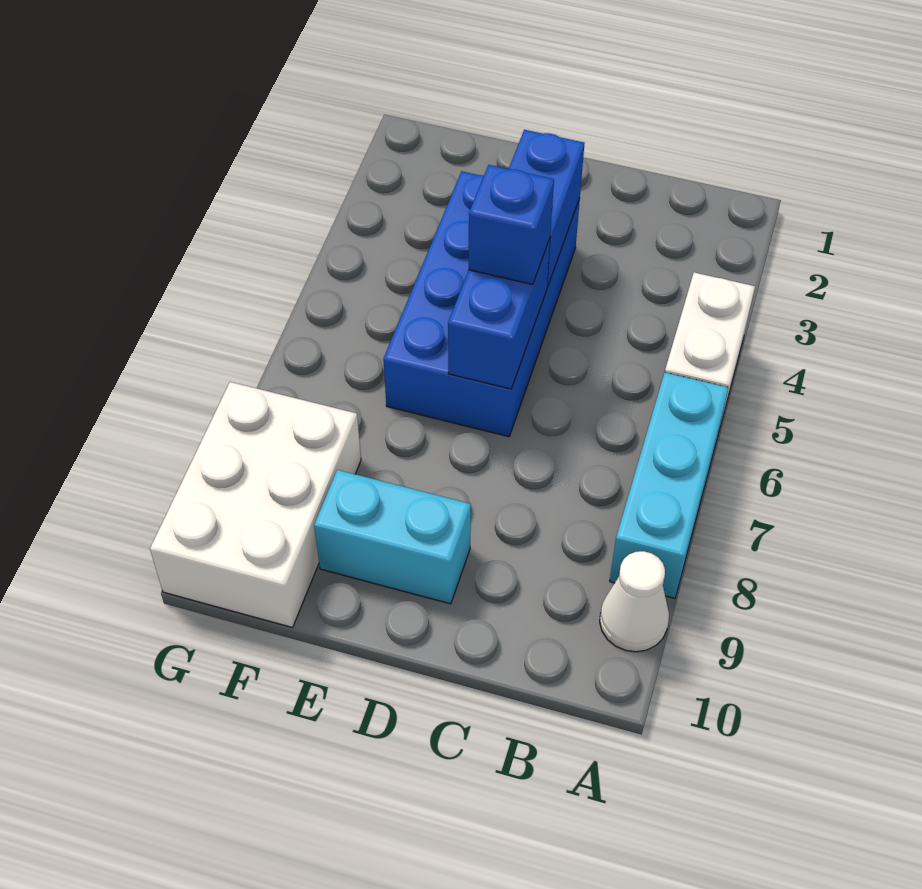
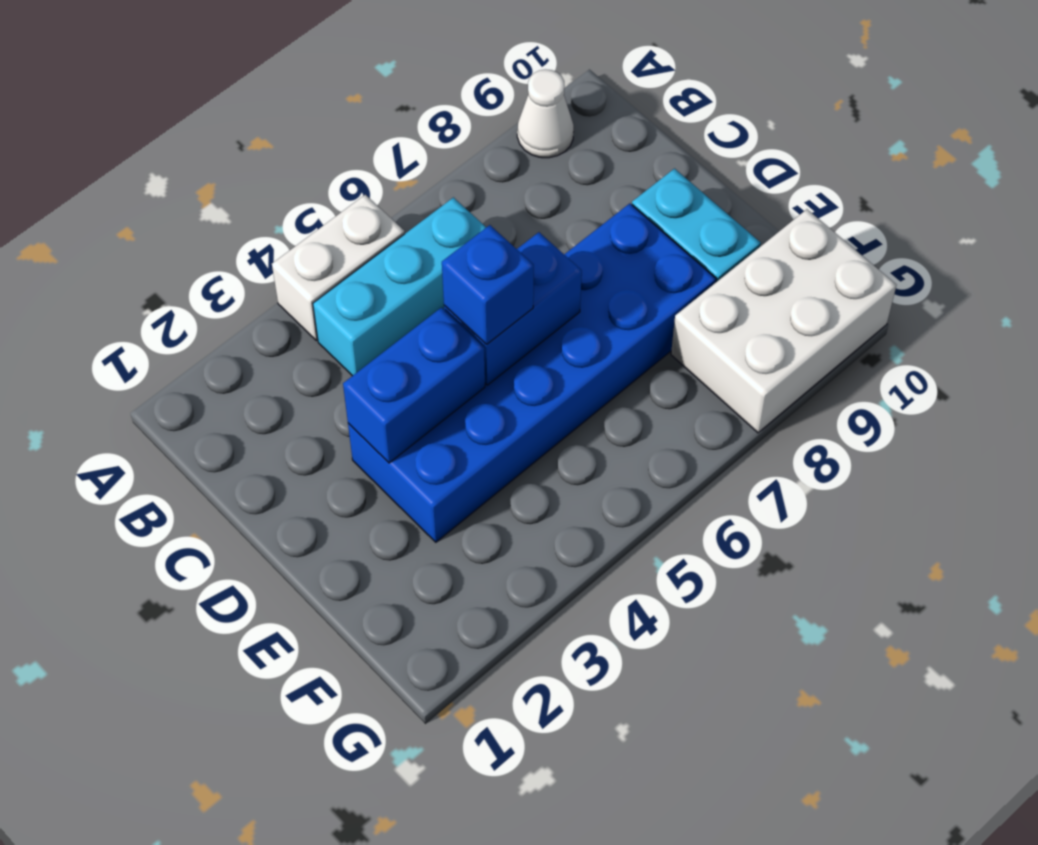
cyan brick A6:A8 level 1 -> cyan brick B4:B6 level 1
blue brick D3:E6 level 1 -> blue brick D3:E8 level 1

